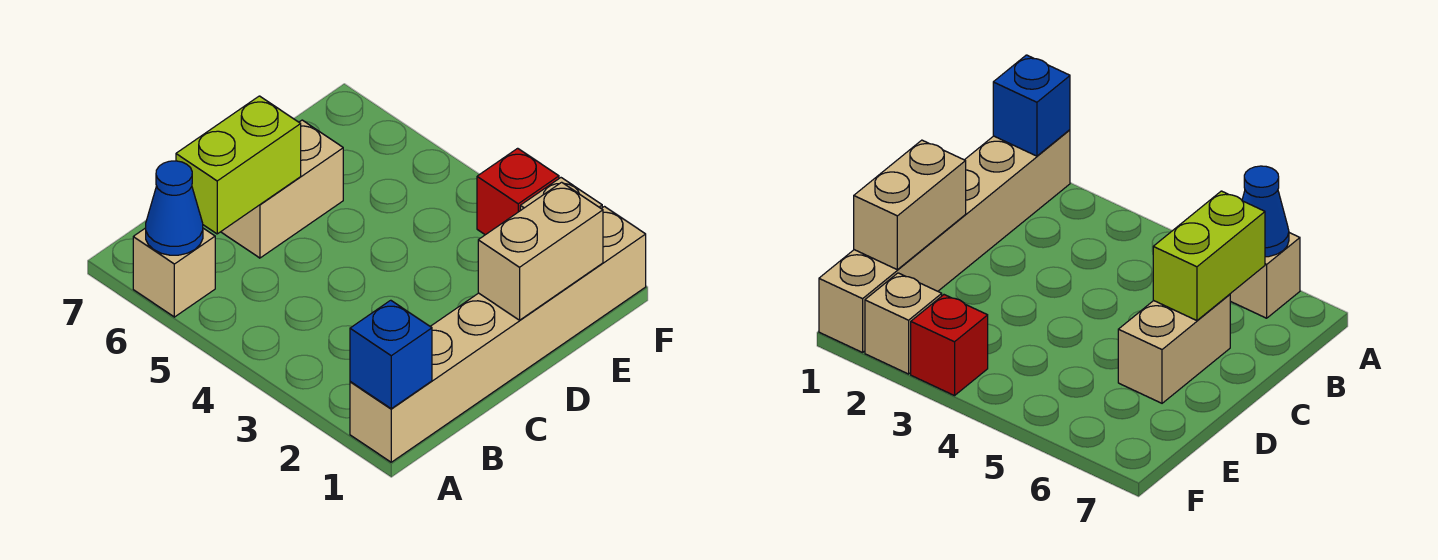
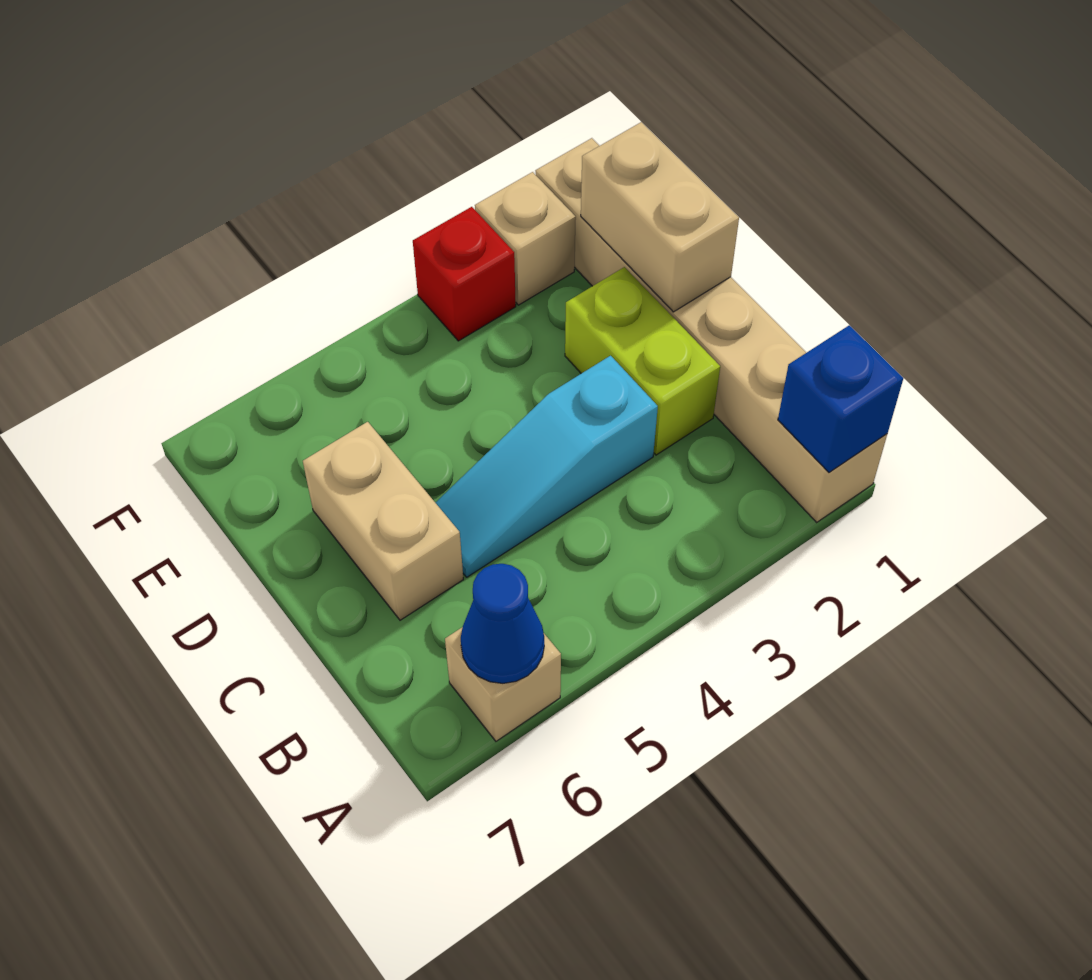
lime brick B6:C6 level 2 -> lime brick C2:D2 level 1
none -> cyan slope C3:C5 level 1 top 3

